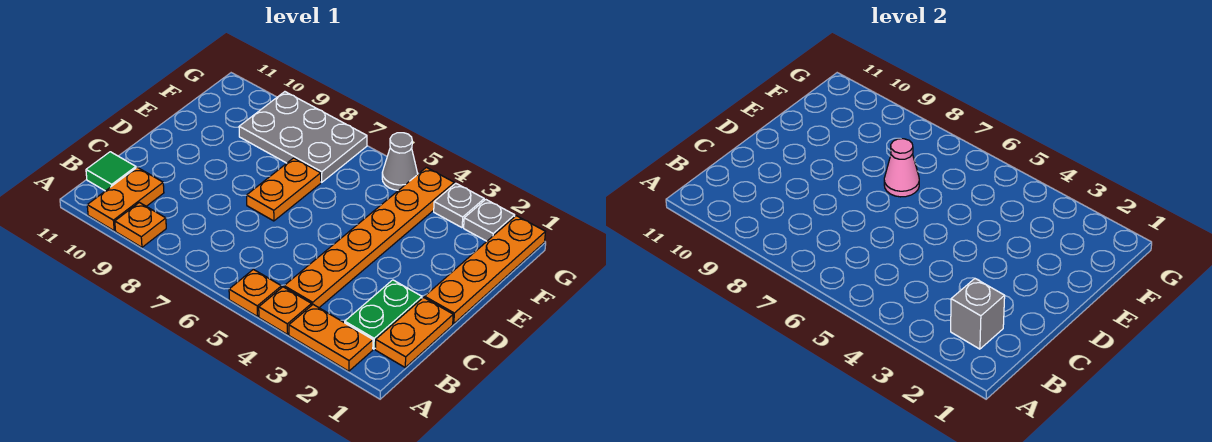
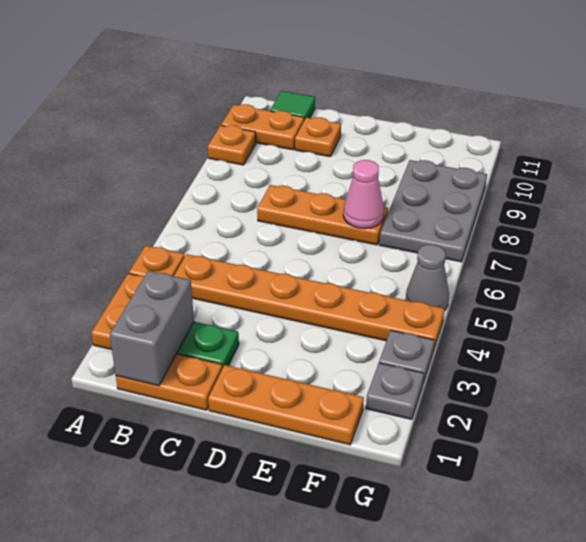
orange plate A5 level 1 -> orange plate C10 level 1
grey brick B2 level 2 -> grey brick B1:B2 level 2
orange plate D1:G1 level 1 -> orange plate D1:F1 level 1
orange plate D7:E7 level 1 -> orange plate C7:E7 level 1

